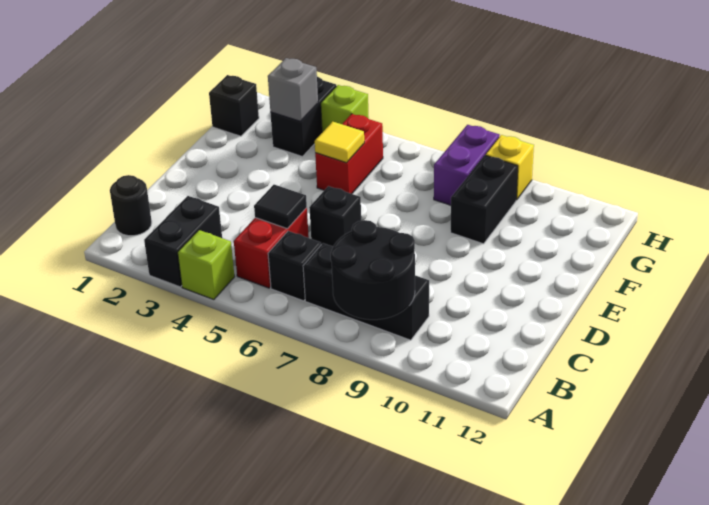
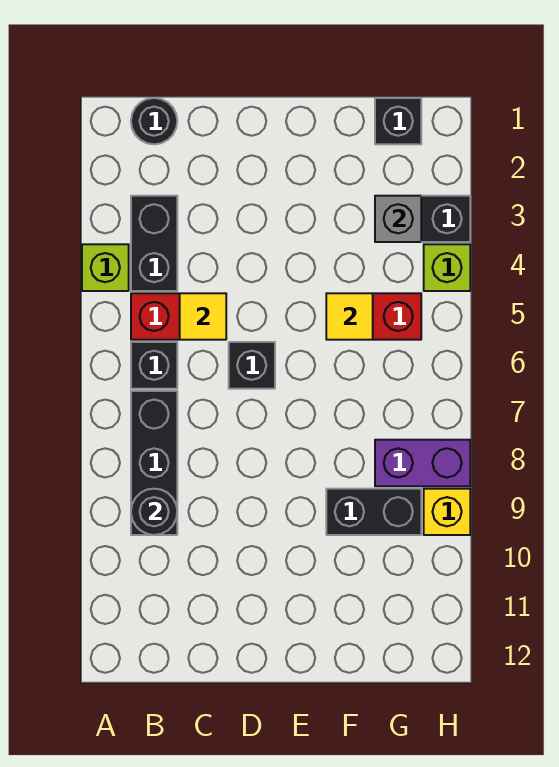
black brick A3:B3 level 1 -> black brick B3:B4 level 1
black round brick A8:B9 level 2 -> black round brick B9 level 2
black tile C5 level 2 -> yellow tile C5 level 2

